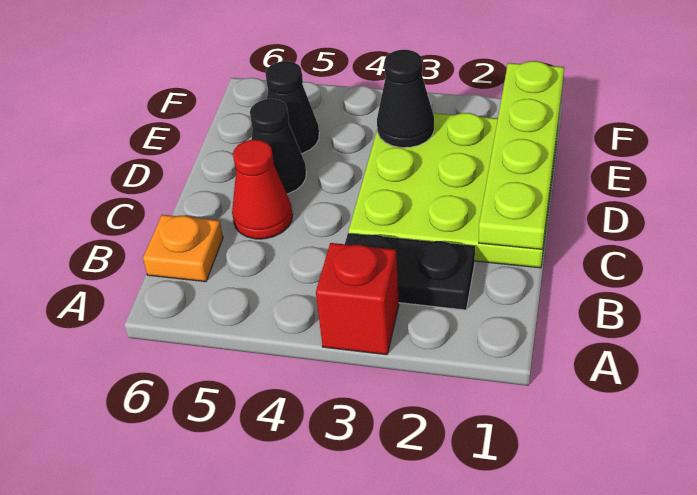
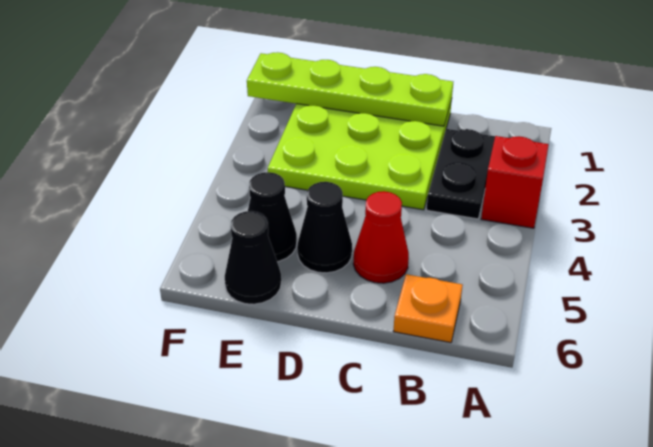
black cone E3 level 2 -> black cone E6 level 1

